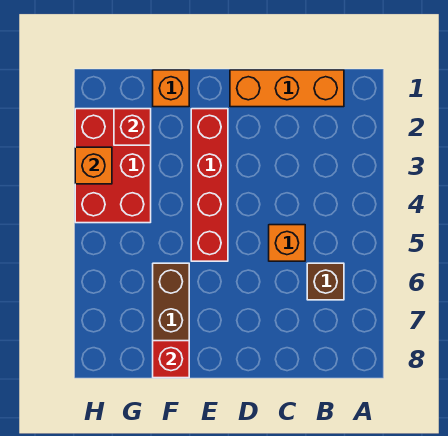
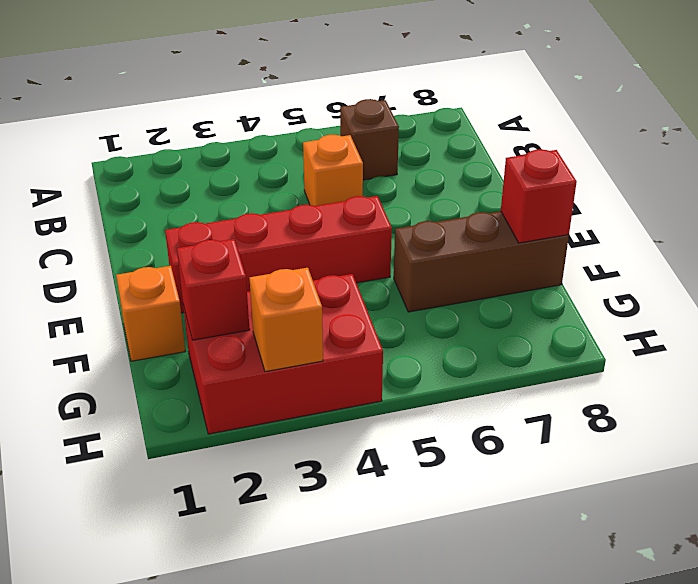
orange brick B1:D1 level 1 -> none

